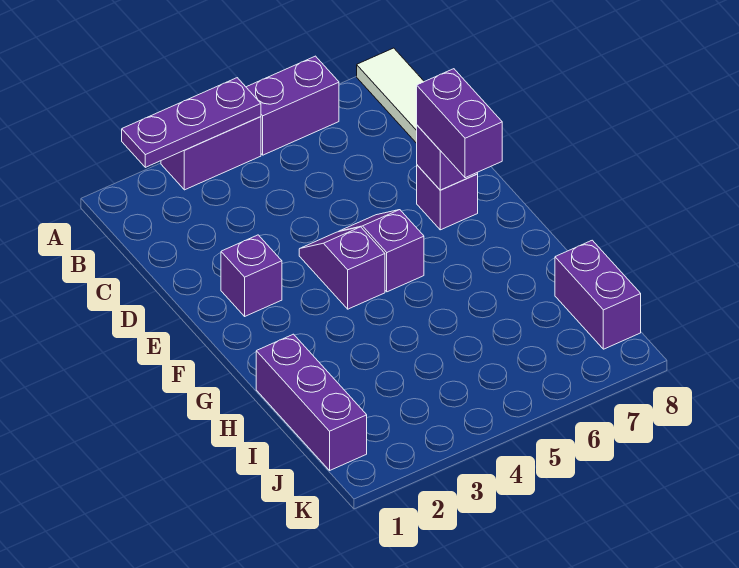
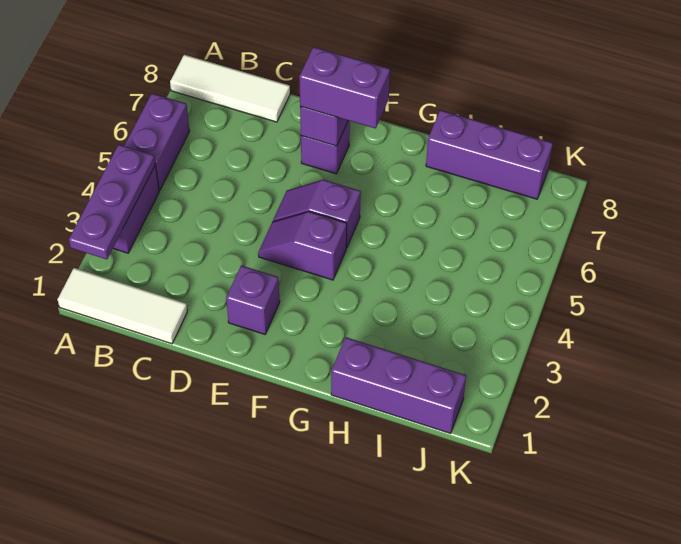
none -> white tile A1:C1 level 1
purple brick I8:J8 level 1 -> purple brick H8:J8 level 1

